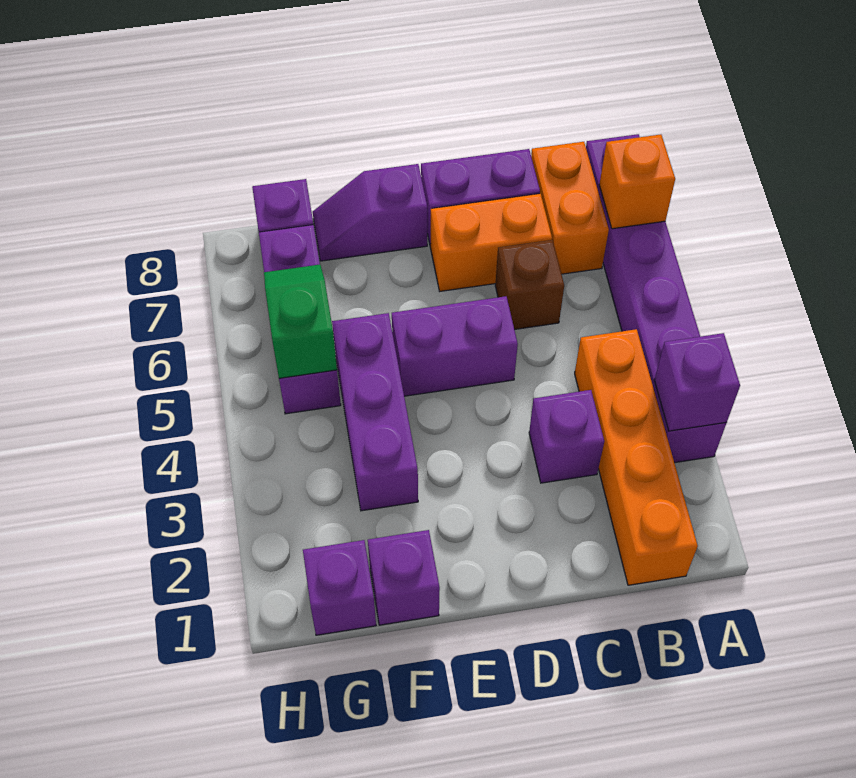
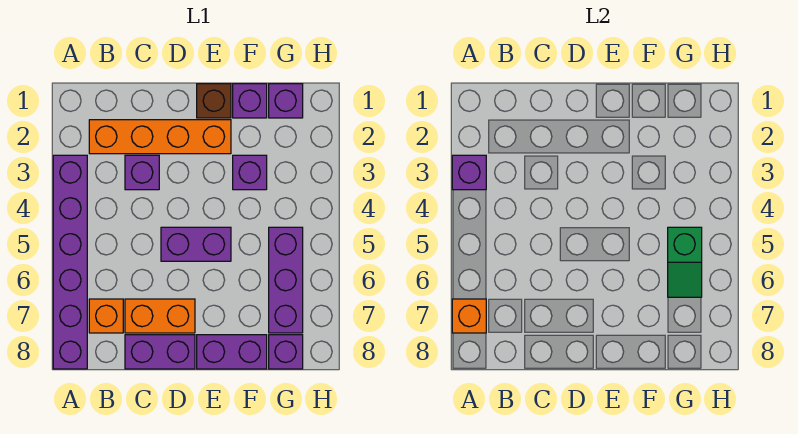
orange brick B1:B4 level 1 -> orange brick B2:E2 level 1
orange brick B7:B8 level 1 -> orange brick B7 level 1
brown brick C6 level 1 -> brown brick E1 level 1
purple slope E8:F8 level 1 top E -> purple brick E8:F8 level 1
purple brick F3:F5 level 1 -> purple brick F3 level 1

